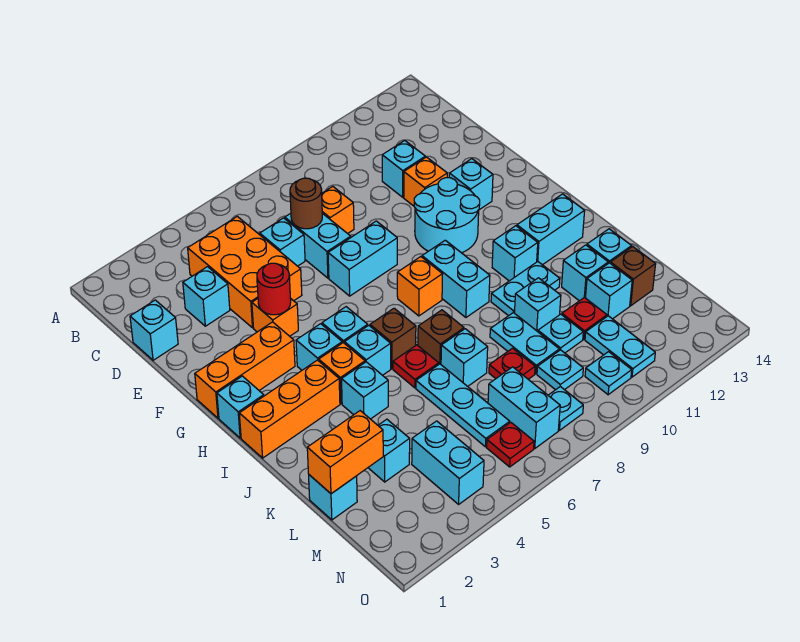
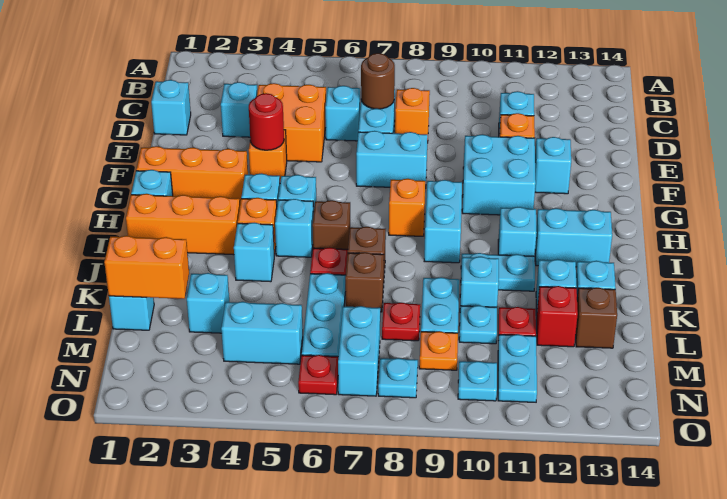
orange brick C4:E5 level 1 -> orange brick D4:E5 level 1
cyan round brick F10:G11 level 1 -> cyan brick F10:G11 level 1
cyan brick K7 level 1 -> brown brick K7 level 1
cyan brick L12 level 1 -> red brick L12 level 1
cyan brick M4:N4 level 1 -> cyan brick M4:M5 level 1
cyan plate M9 level 1 -> orange plate M9 level 1

